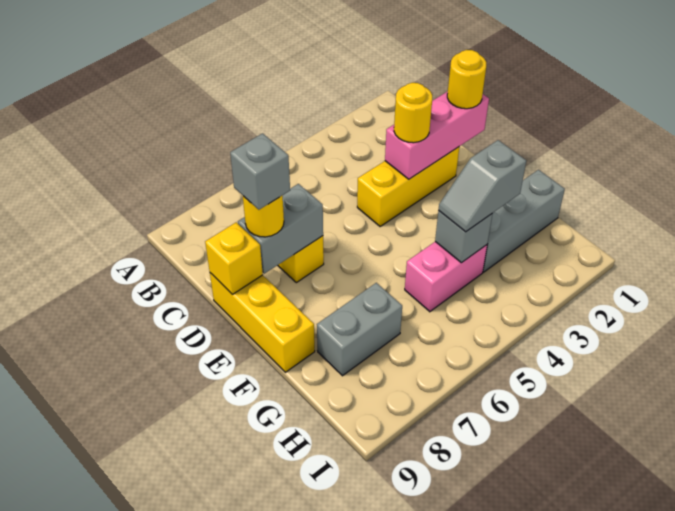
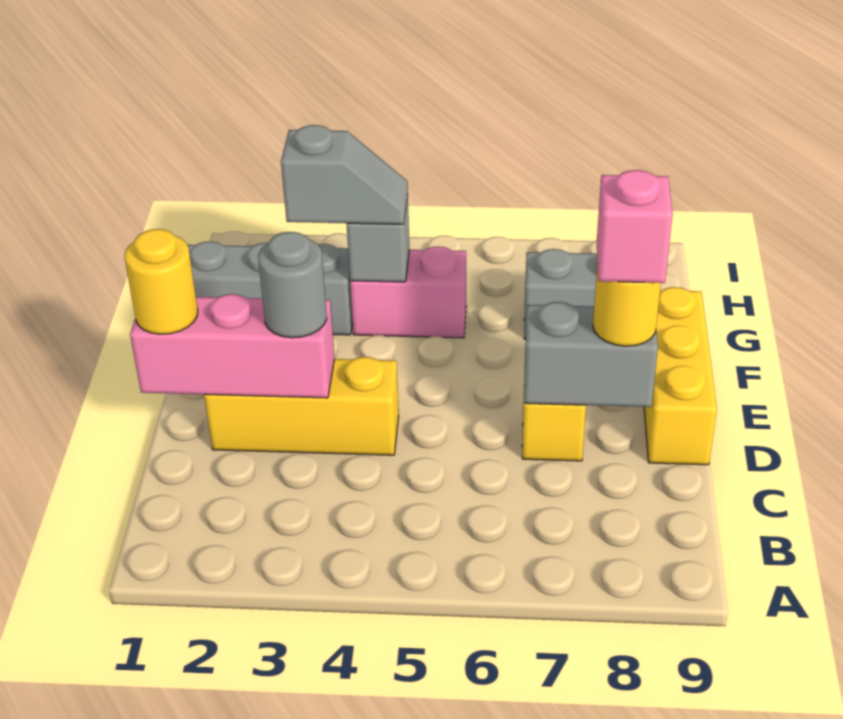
yellow round brick D3 level 3 -> grey round brick D3 level 3
grey brick D8 level 4 -> pink brick D8 level 4
yellow brick D9 level 2 -> none

